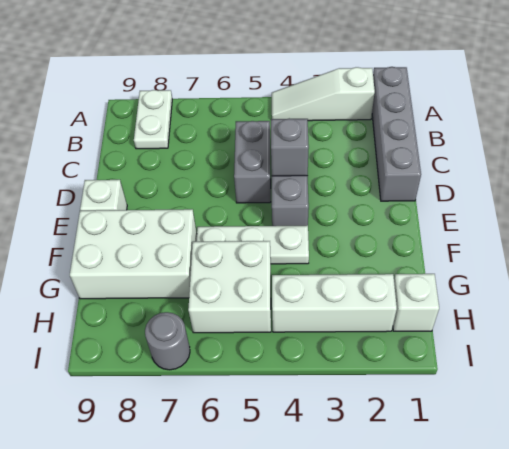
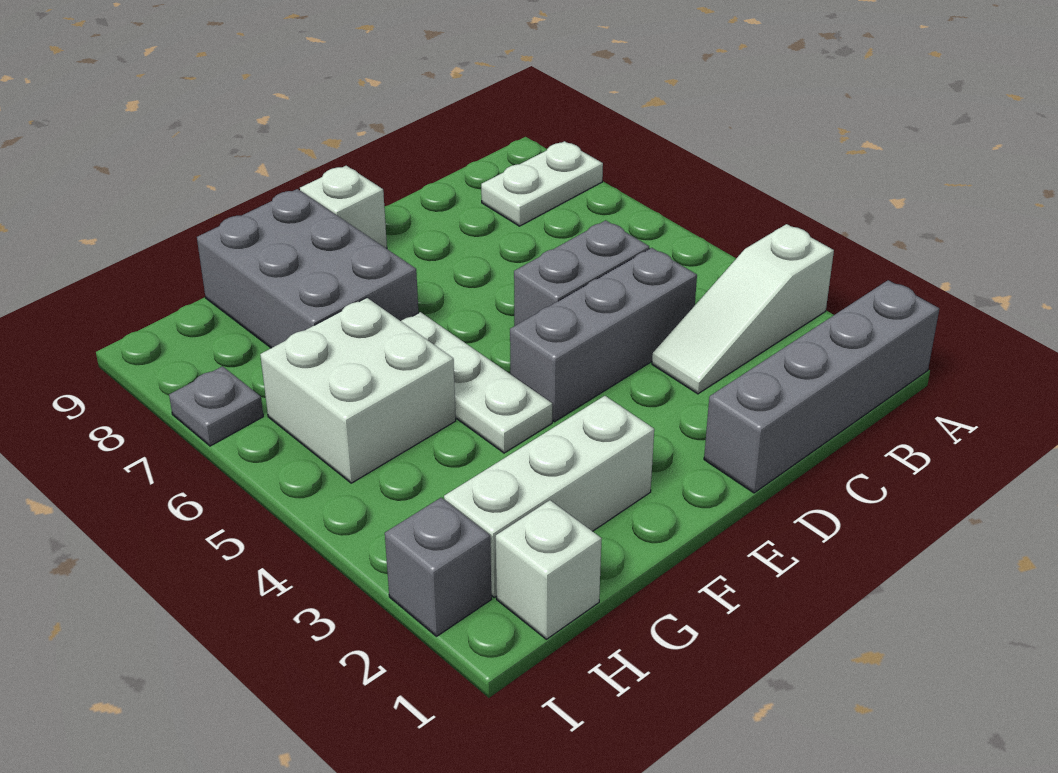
white slope A2:A4 level 1 top 2 -> white slope A3:C3 level 1 top A
grey brick D4 level 2 -> grey brick I2 level 1
white brick F7:G9 level 1 -> grey brick F7:G9 level 1
white brick H2:H4 level 1 -> white brick F2:H2 level 1
grey round brick I7 level 1 -> grey plate I7 level 1

